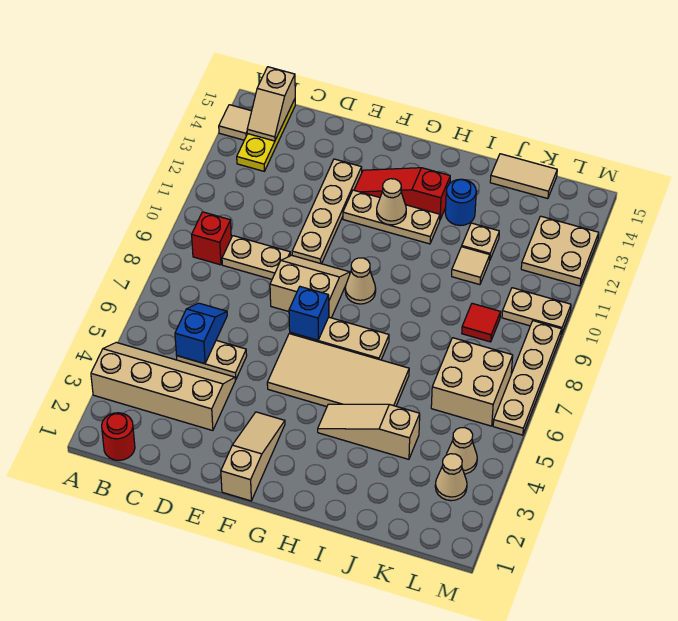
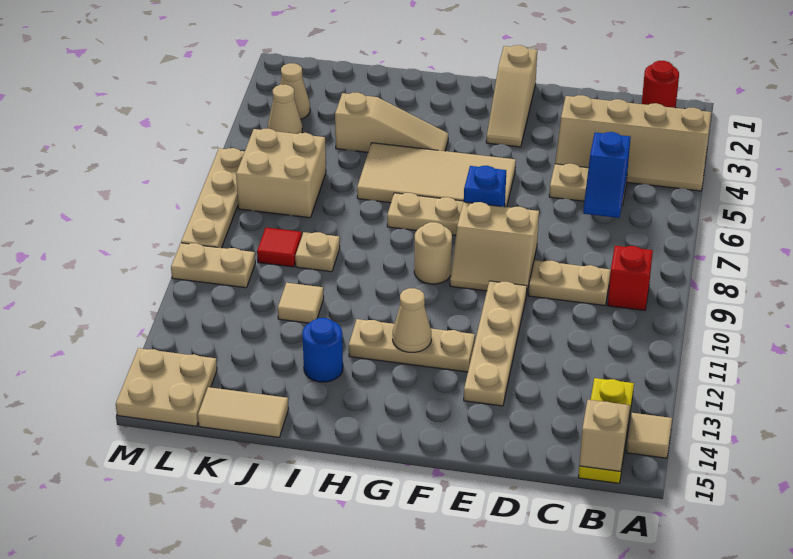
red slope F13:H13 level 1 top H -> none
tan cone G9 level 1 -> tan round brick G9 level 1
tan plate J12 level 1 -> tan plate J9 level 1
tan plate L12:M13 level 1 -> tan plate L14:M15 level 1

